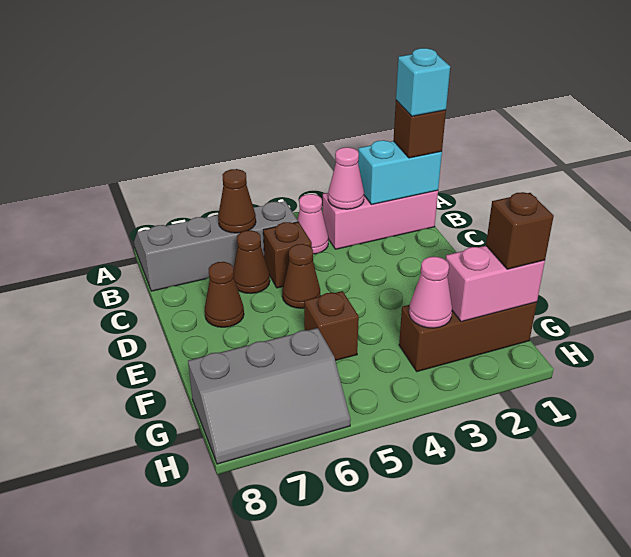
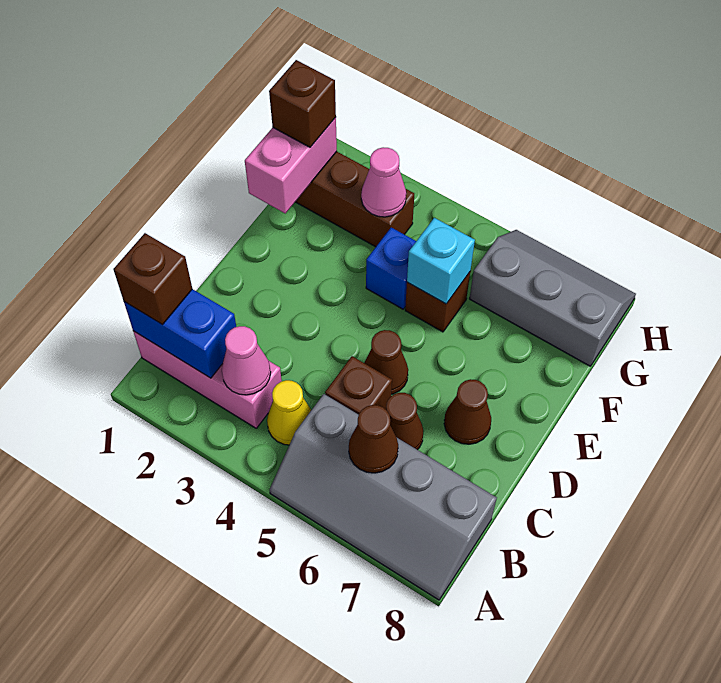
cyan brick B1:B2 level 2 -> blue brick B1:B2 level 2
cyan brick B1 level 4 -> cyan brick F5 level 2
pink cone B4 level 1 -> yellow cone B4 level 1
none -> blue brick F4 level 1
pink brick G1:G2 level 2 -> pink brick F1:G1 level 2

